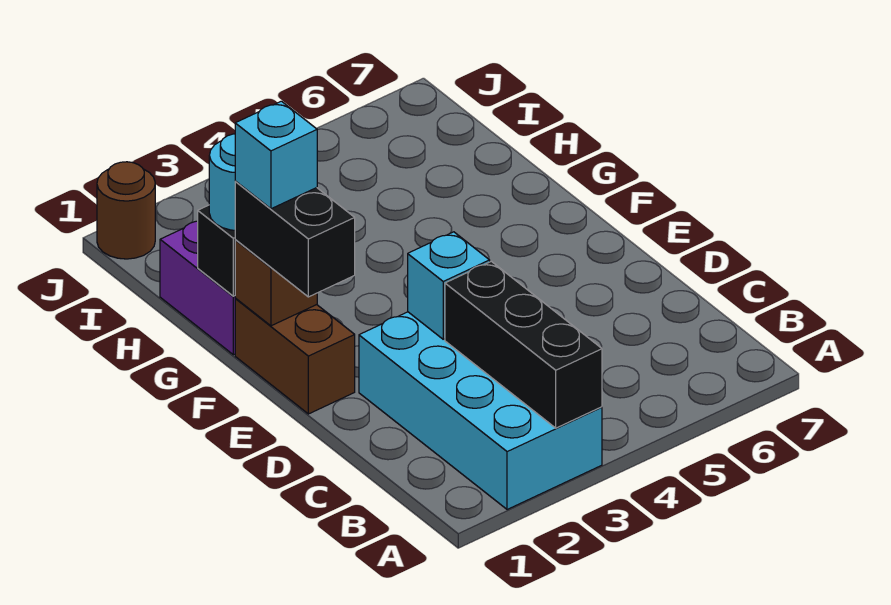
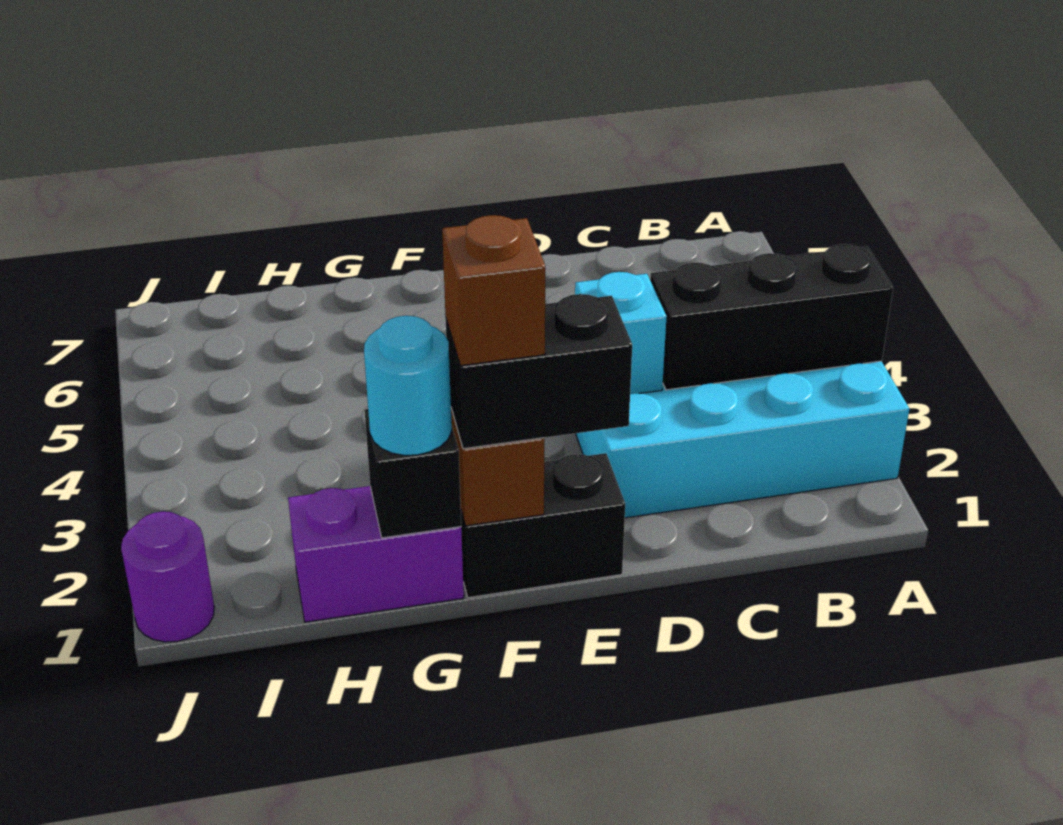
brown brick E1:F1 level 1 -> black brick E1:F1 level 1
cyan brick F1 level 4 -> brown brick F1 level 4
brown round brick J1 level 1 -> purple round brick J1 level 1

